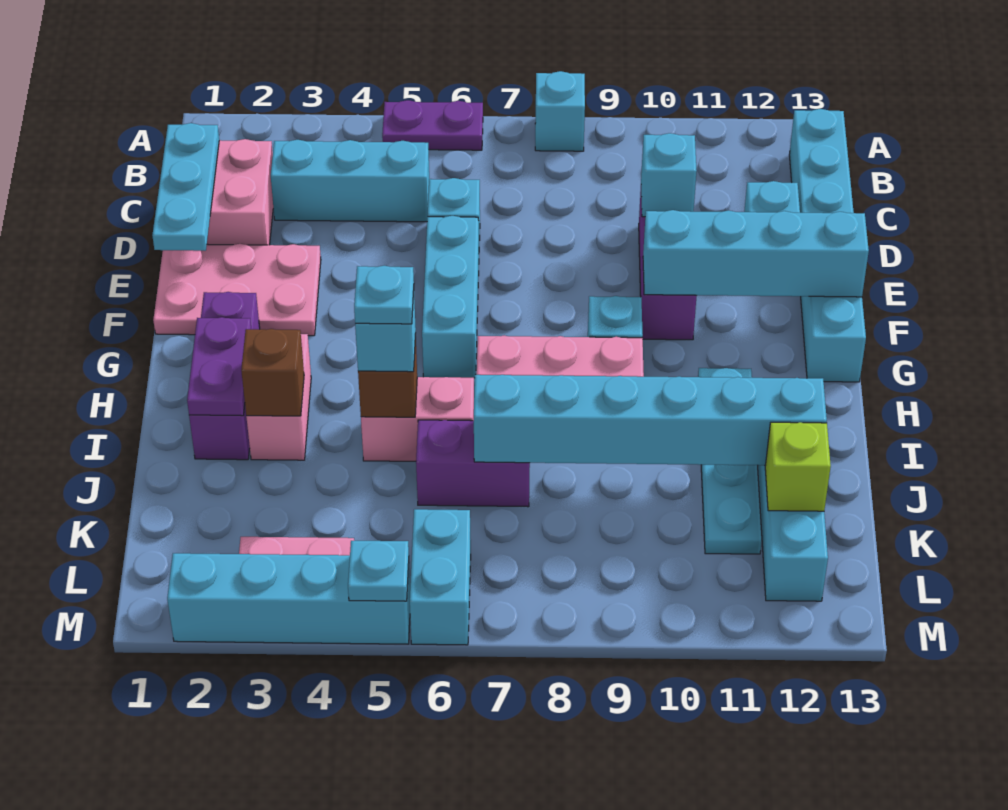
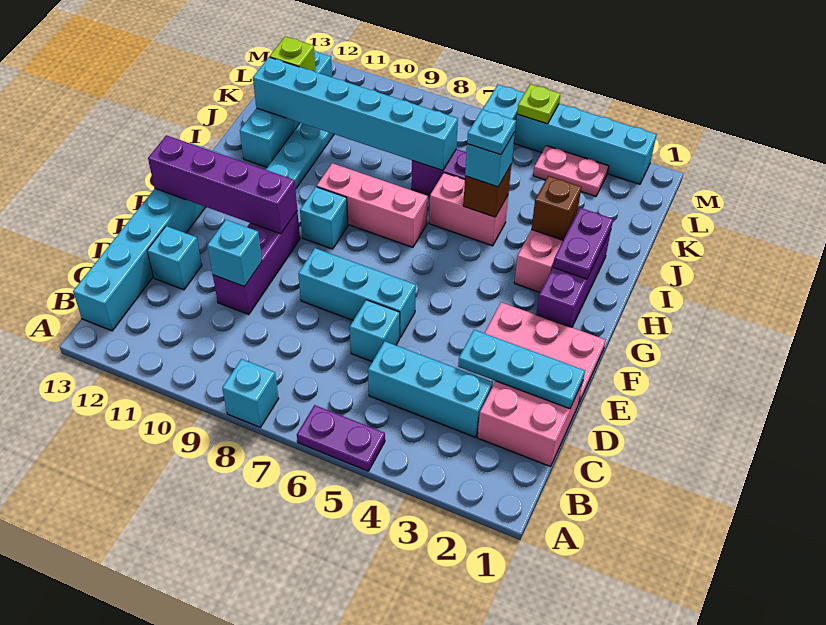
cyan plate C1:E1 level 2 -> cyan plate D1:D3 level 2
cyan brick E6:G6 level 1 -> cyan brick E6:E8 level 1
cyan brick F10:F13 level 2 -> purple brick F10:F13 level 2
cyan plate M5 level 2 -> lime plate M5 level 2

